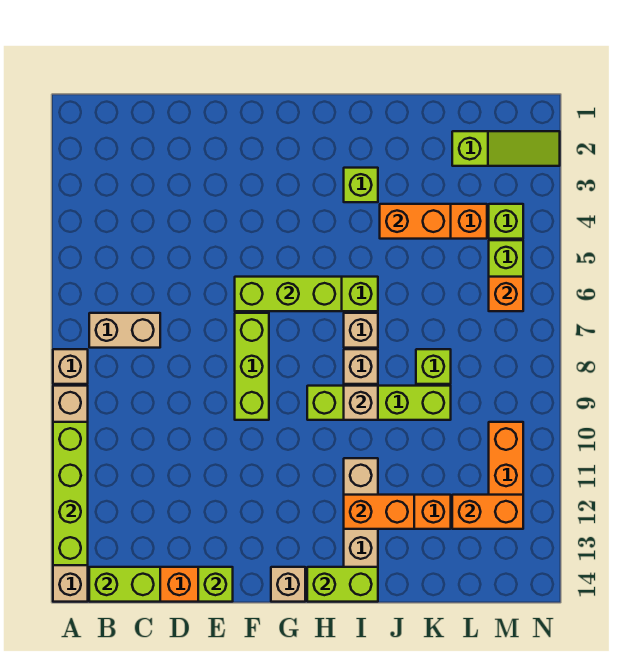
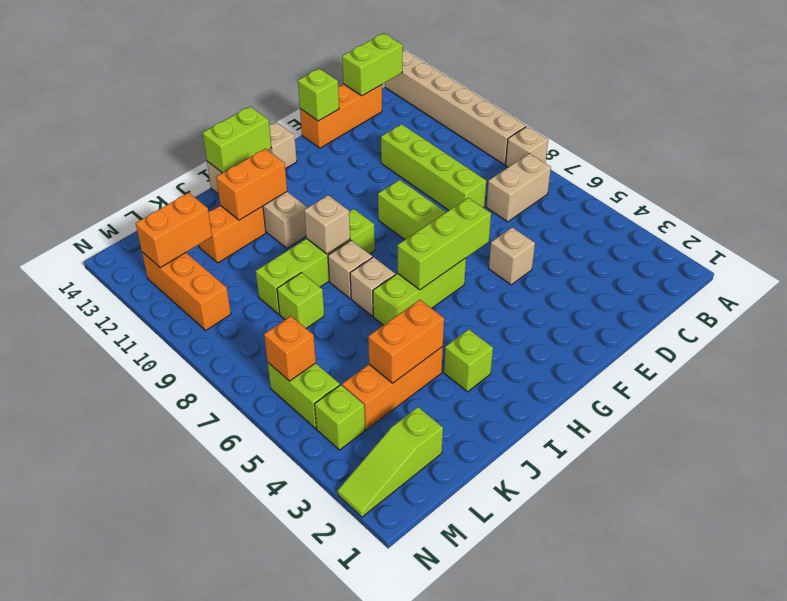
lime brick A10:A13 level 2 -> lime brick D8:D11 level 1
none -> tan brick E5 level 1

